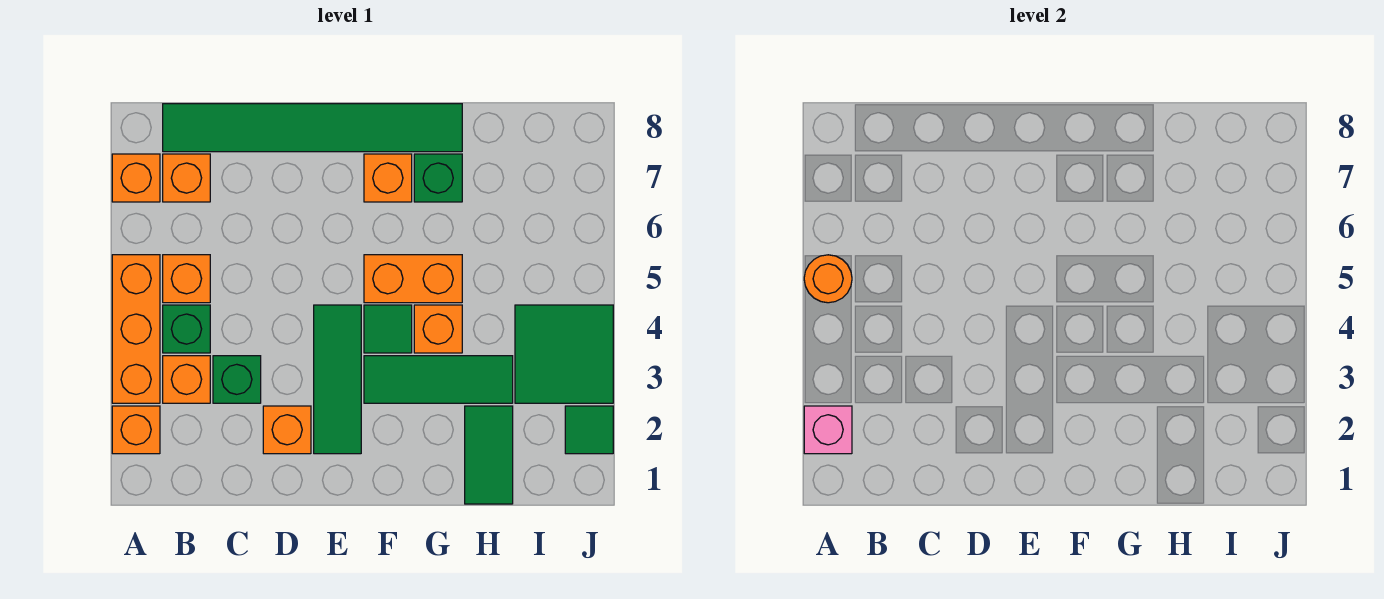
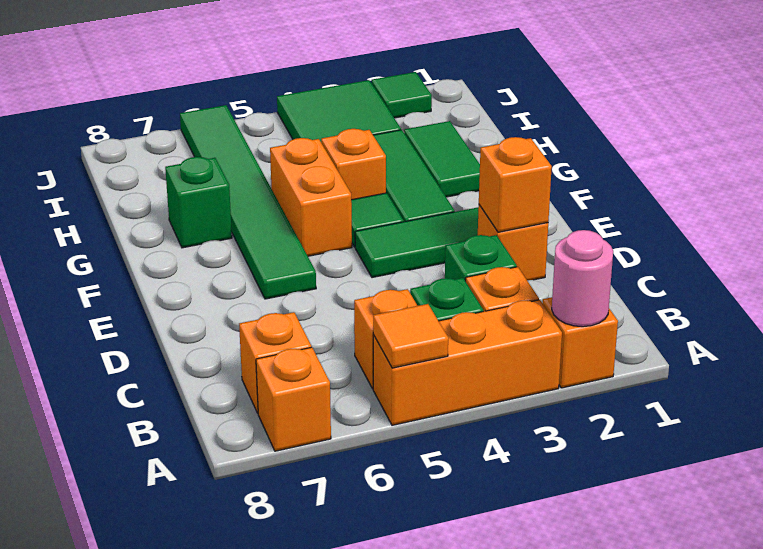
pink brick A2 level 2 -> pink round brick A2 level 2
orange round brick A5 level 2 -> orange tile A5 level 2
green tile B8:G8 level 1 -> green tile E6:J6 level 1
orange brick F7 level 1 -> orange brick D2 level 2
green tile H1:H2 level 1 -> green tile G2:H2 level 1

